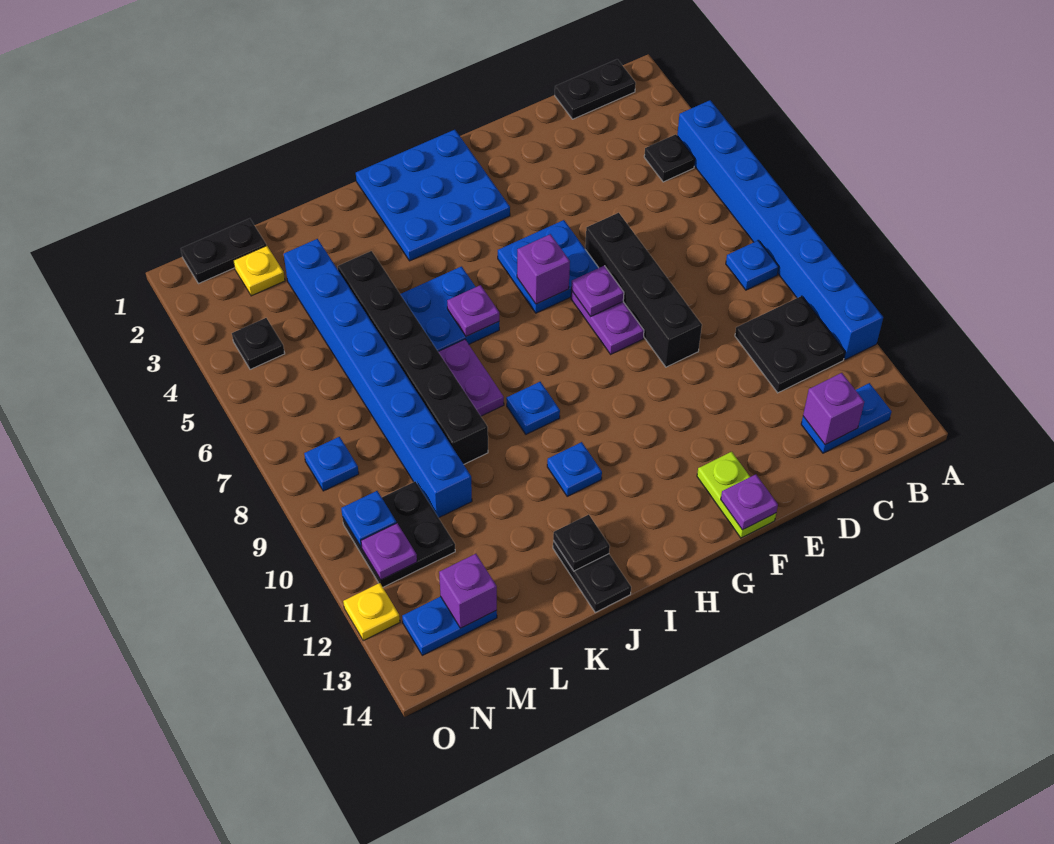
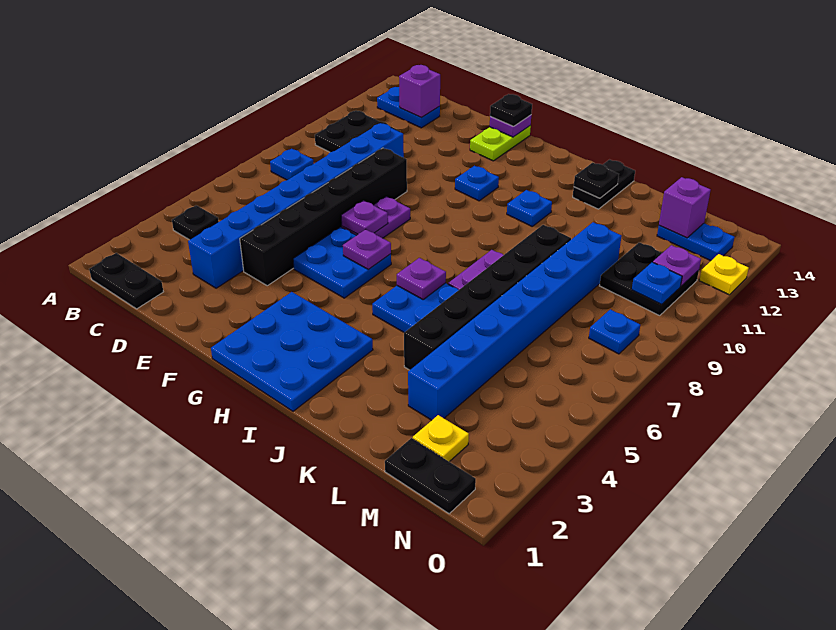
blue brick A4:A11 level 1 -> blue brick D3:D10 level 1
black brick E6:E9 level 1 -> black brick E4:E9 level 1
purple brick G6 level 2 -> purple plate G6 level 2
blue plate I9 level 1 -> blue plate G11 level 1
black plate N4 level 1 -> black plate F14 level 3

